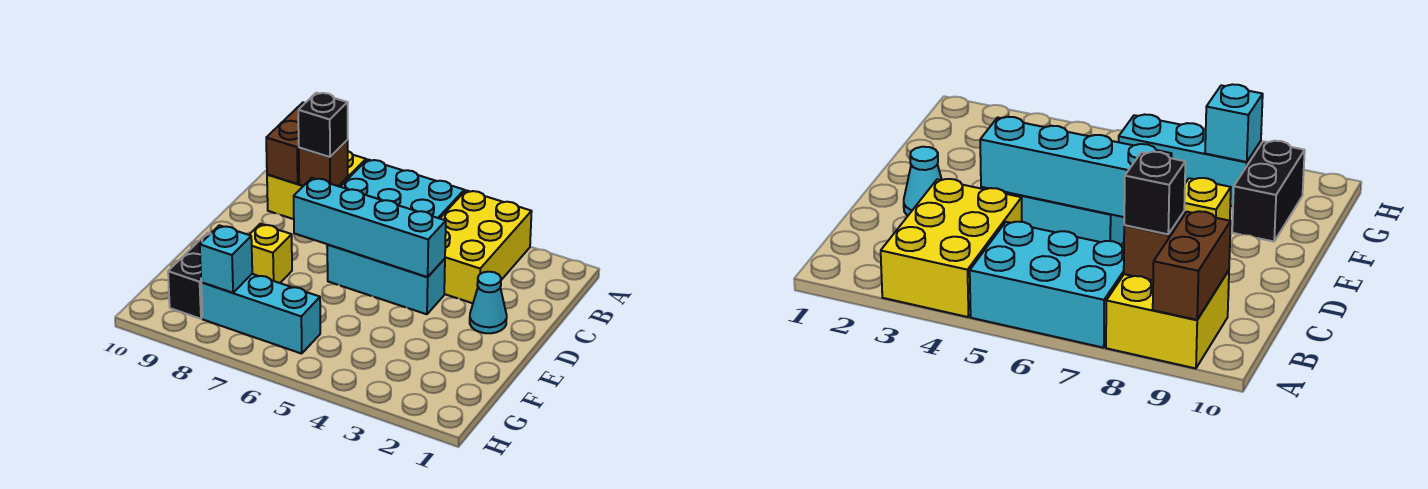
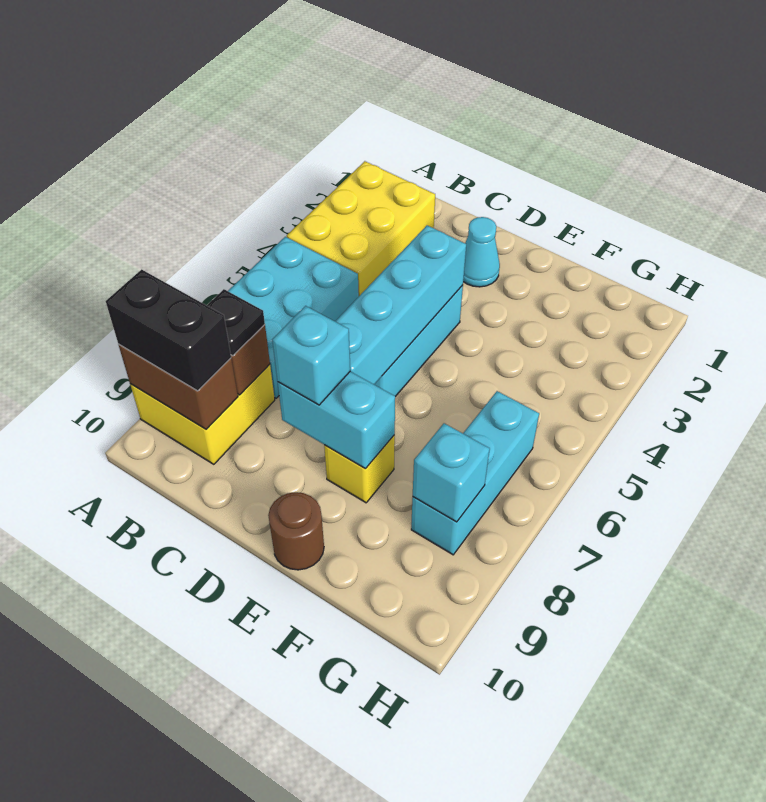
yellow brick A3:C4 level 1 -> yellow brick A2:B4 level 1
black brick B8 level 3 -> black plate B8 level 3
none -> cyan brick D8:E8 level 2
none -> cyan brick D8 level 3
none -> brown round brick E10 level 1
black brick F9:G9 level 1 -> black brick A9:B9 level 3

